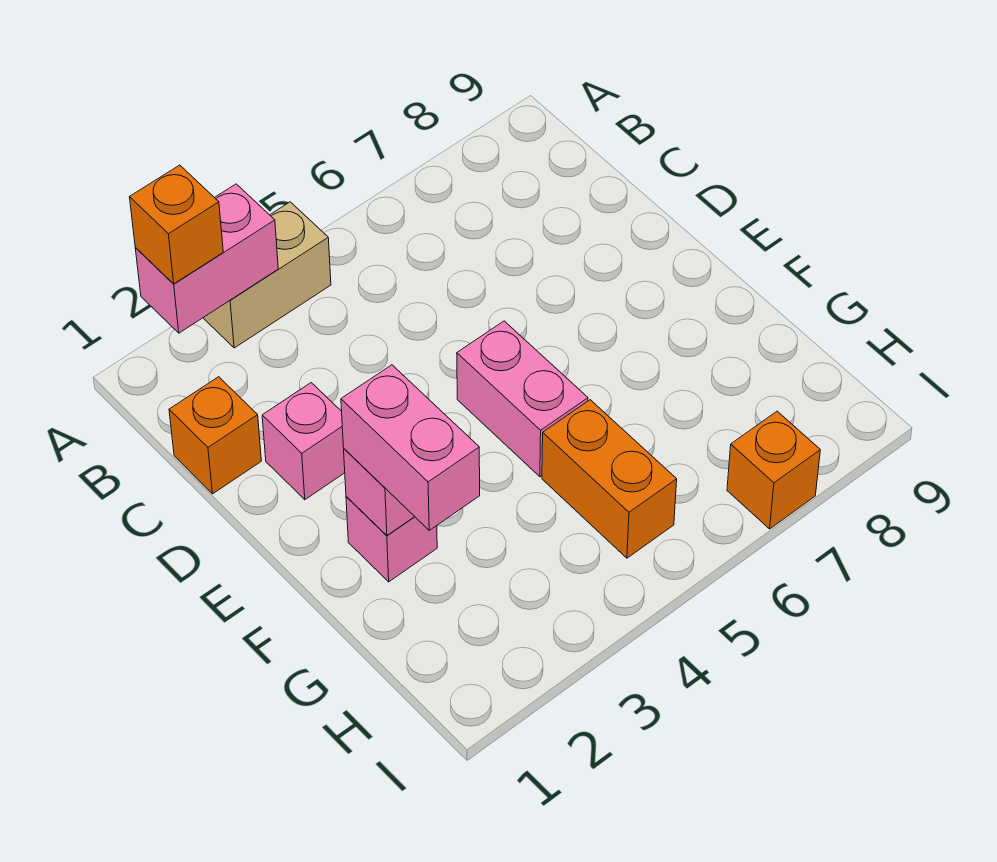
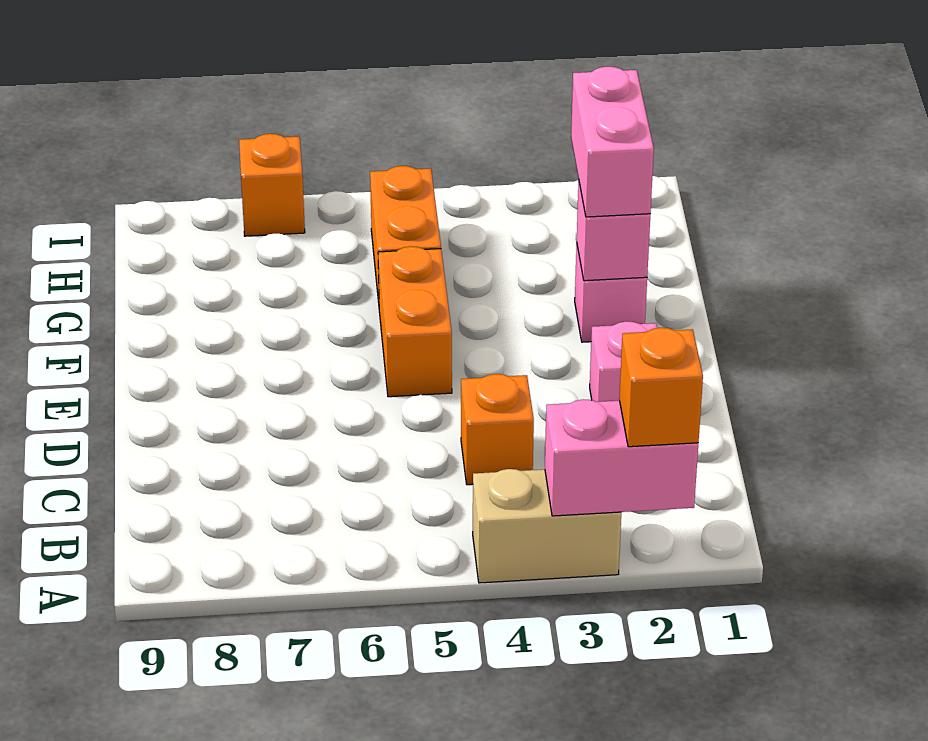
orange brick C1 level 1 -> orange brick C4 level 1
pink brick E5:F5 level 1 -> orange brick E5:F5 level 1

